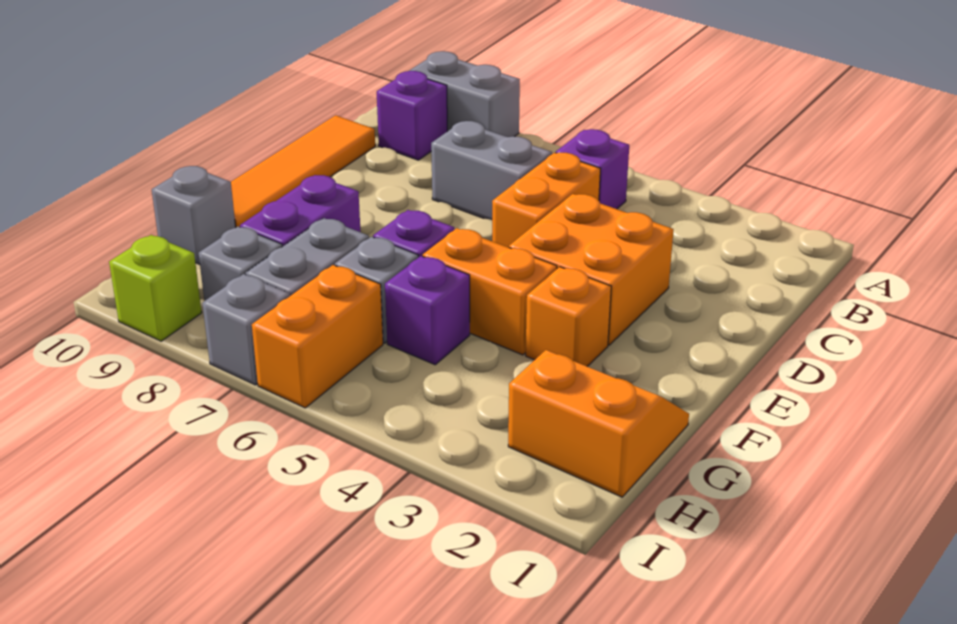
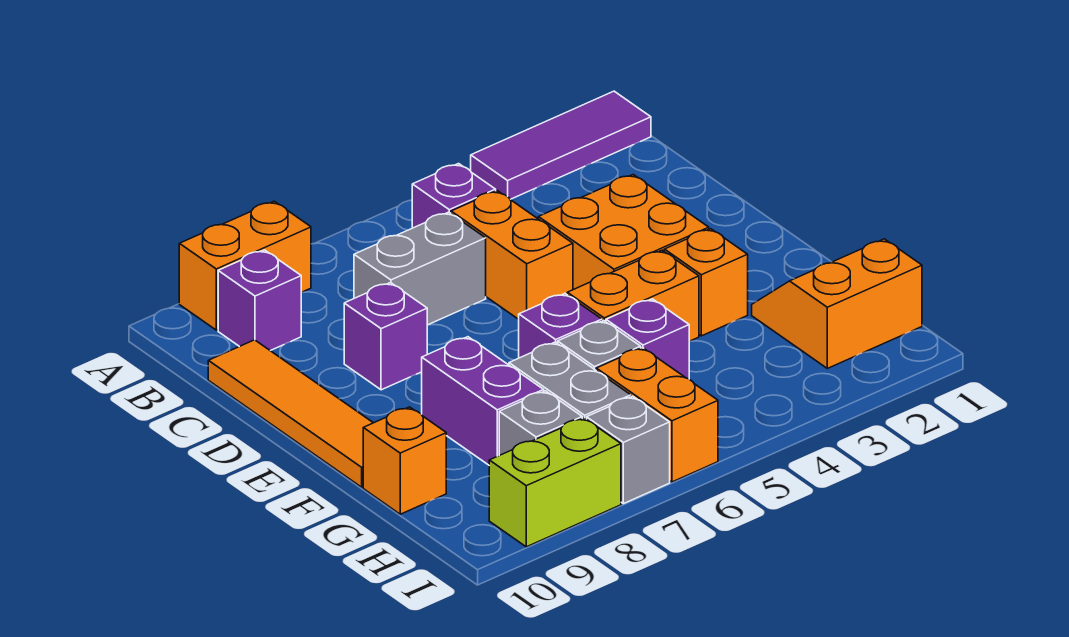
none -> purple tile A1:A3 level 1
grey brick A8:A9 level 1 -> orange brick A8:A9 level 1
none -> purple brick D8 level 1
grey brick G10 level 1 -> orange brick G10 level 1
lime brick I9 level 1 -> lime brick I8:I9 level 1

